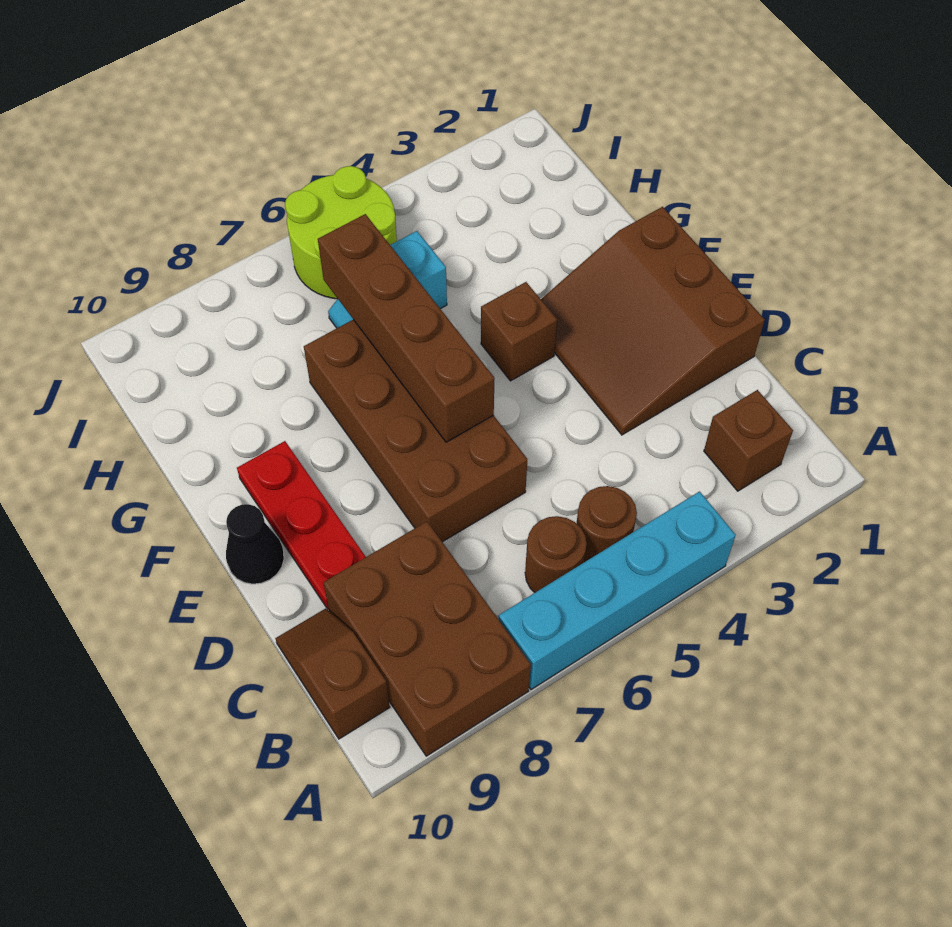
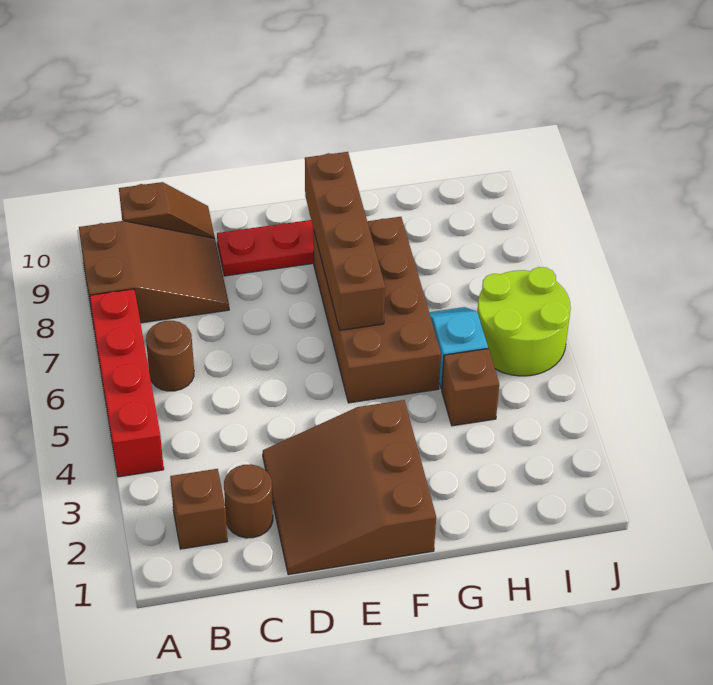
cyan brick A4:A7 level 1 -> red brick A4:A7 level 1
brown brick A8:C9 level 1 -> brown slope A8:C9 level 1 top A
brown round brick B5 level 1 -> brown round brick C2 level 1
brown slope D1:F3 level 1 top 1 -> brown slope D1:F3 level 1 top F
brown brick D6:G7 level 1 -> brown brick F5:G8 level 1
brown brick E6:H6 level 2 -> brown brick F6:F9 level 2
black cone E10 level 1 -> none
brown brick F4 level 1 -> brown brick H4 level 1

